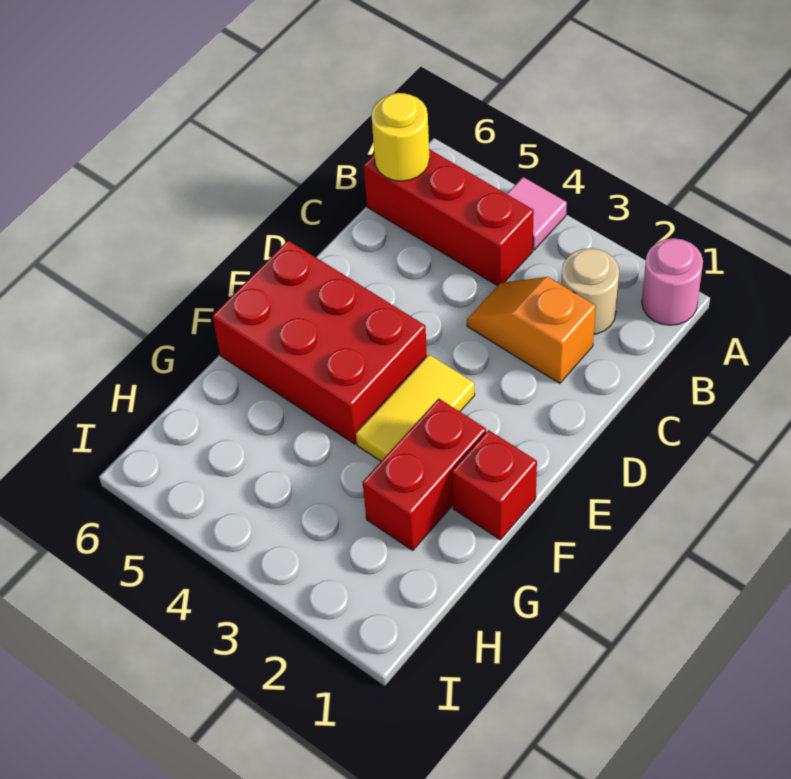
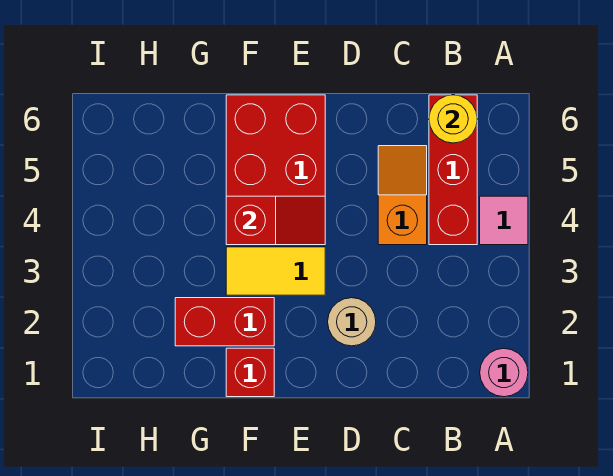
tan round brick B2 level 1 -> tan round brick D2 level 1
orange slope C2:C3 level 1 top 2 -> orange slope C4:C5 level 1 top 4
none -> red slope E4:F4 level 2 top F

